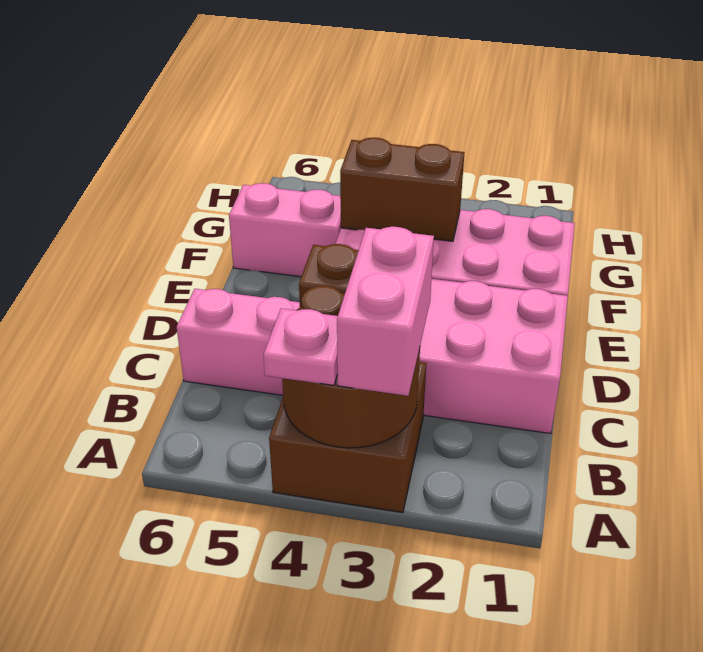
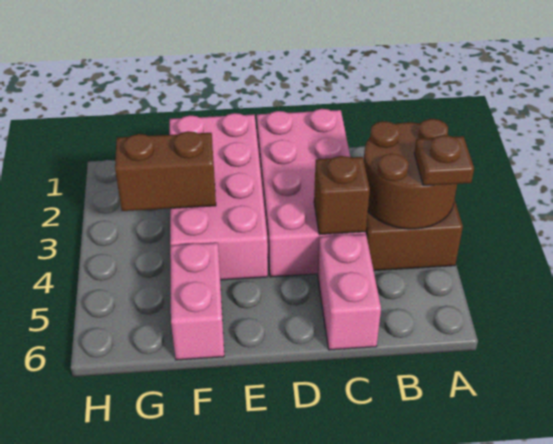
pink brick A3:B3 level 3 -> none
pink plate A4 level 3 -> brown plate A4 level 3
brown brick F3:F4 level 2 -> brown brick F3:G3 level 2

